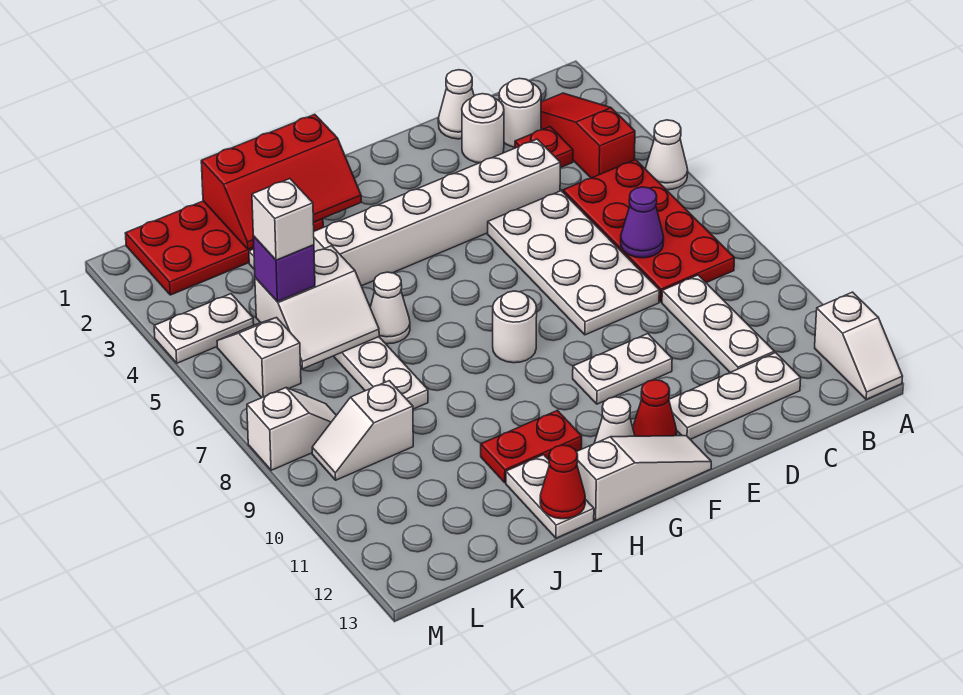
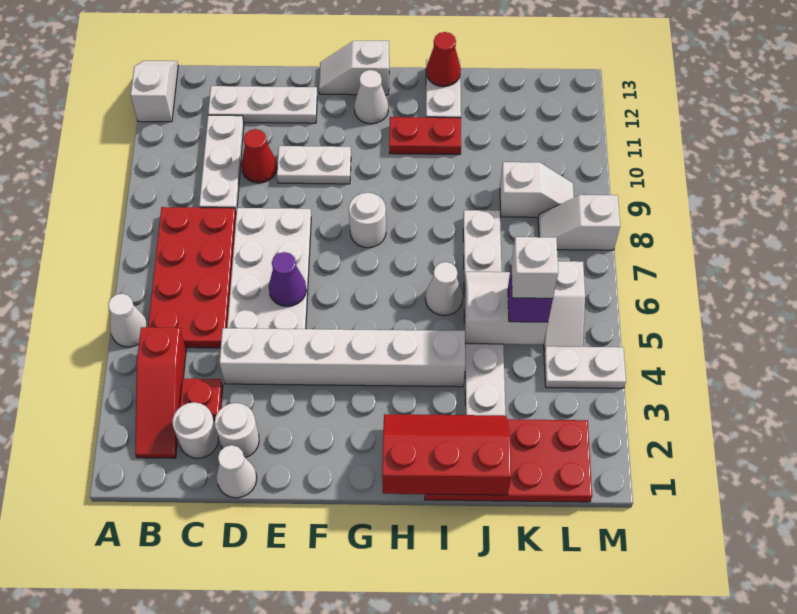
purple cone C7 level 2 -> purple cone E6 level 2
red cone F12 level 1 -> red cone D10 level 1
white slope F13:H13 level 1 top H -> white slope F13:G13 level 1 top G

